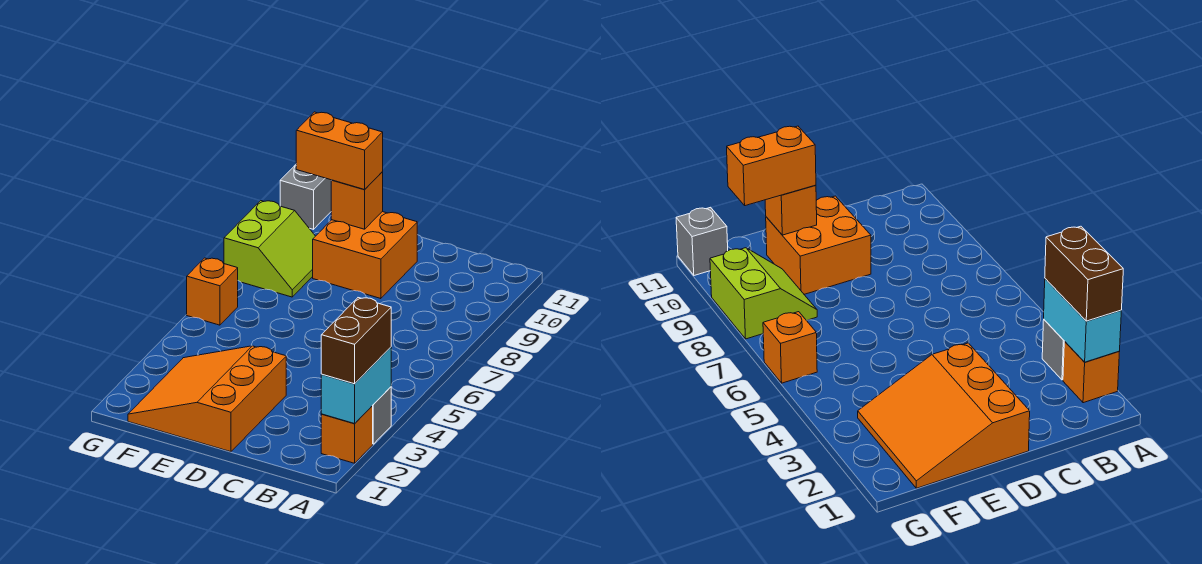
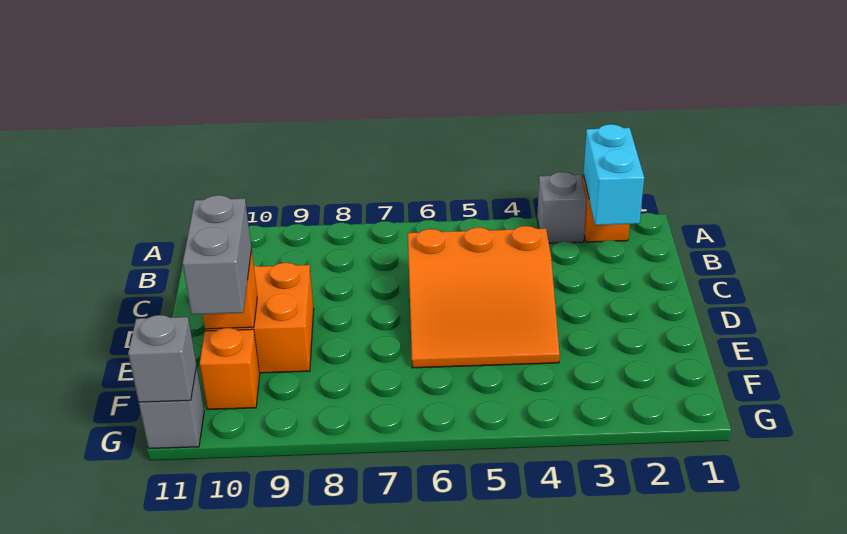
cyan brick A2:A3 level 2 -> cyan brick A2:B2 level 2
brown brick A2:A3 level 3 -> none
orange slope D1:F3 level 1 top D -> orange slope C4:E6 level 1 top C
orange brick E10:F10 level 3 -> grey brick E10:F10 level 3
lime slope F8:G9 level 1 top G -> none
orange brick G6 level 1 -> orange brick F10 level 1
none -> grey brick G11 level 2

